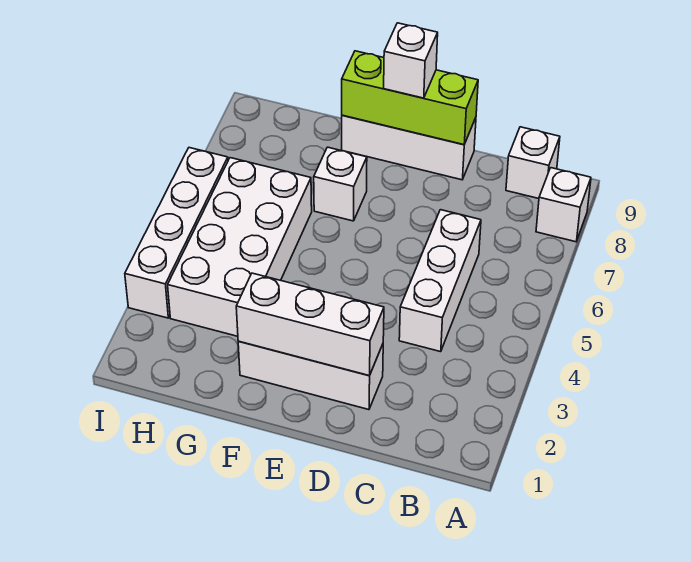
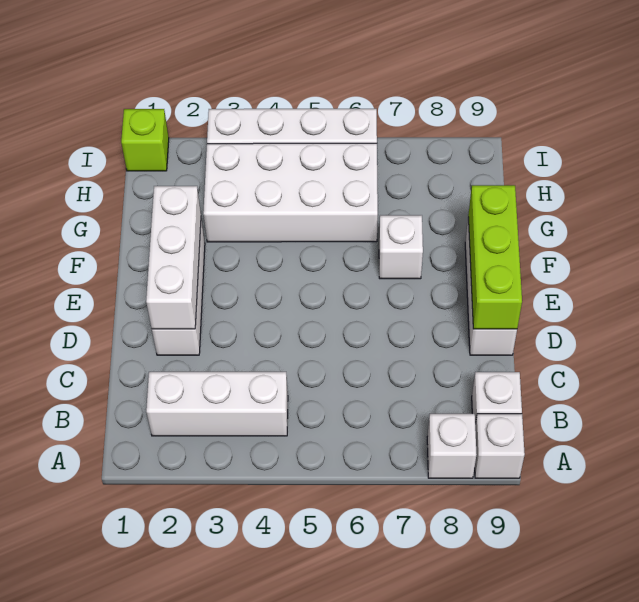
white brick C4:C6 level 1 -> white brick B2:B4 level 1
white brick E9 level 3 -> white brick A9 level 1
none -> lime brick I1 level 1

